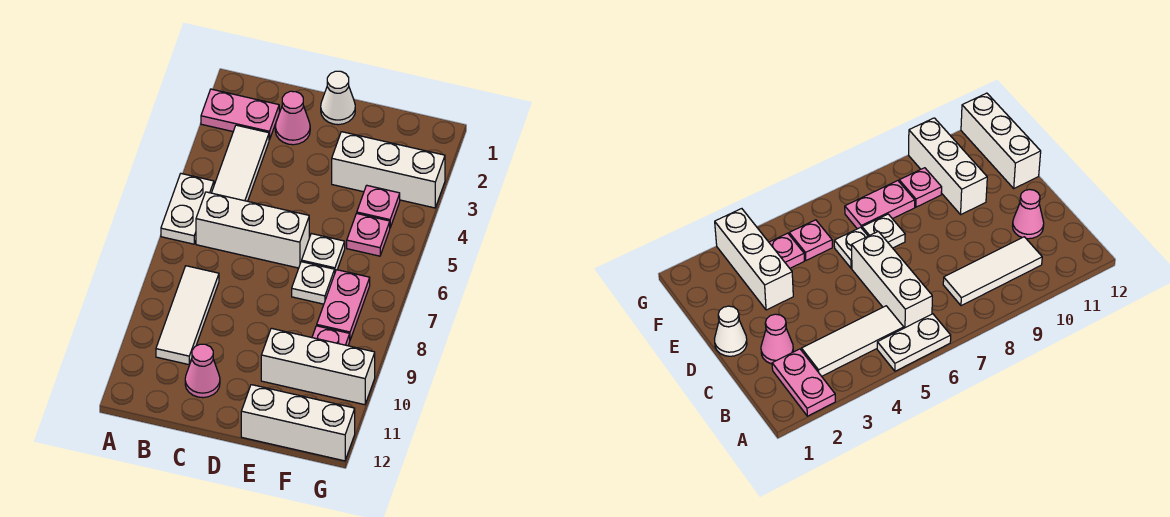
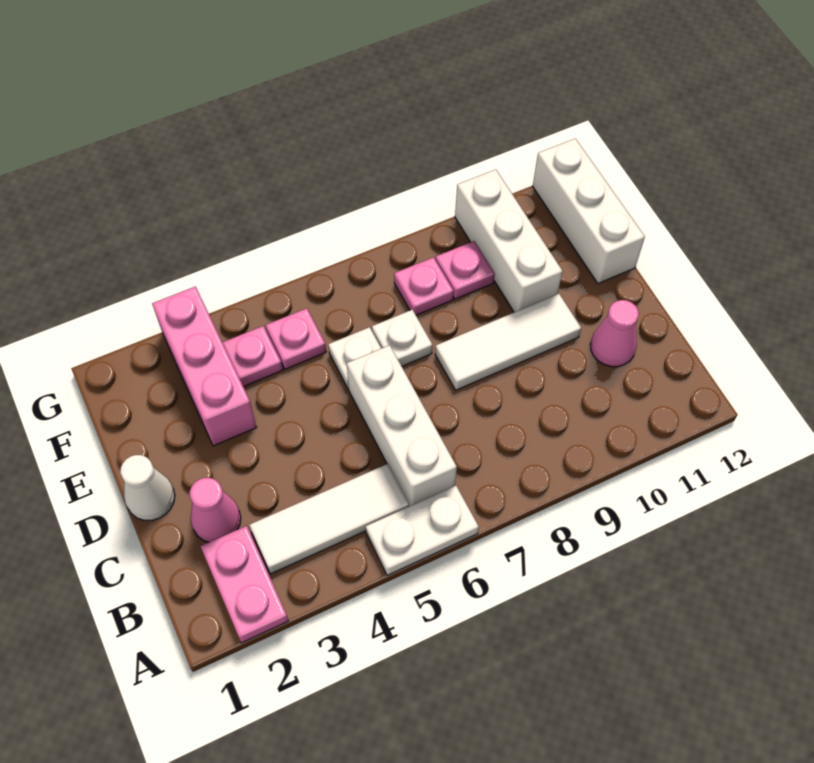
white tile B8:B10 level 1 -> white tile D8:D10 level 1
white brick E3:G3 level 1 -> pink brick E3:G3 level 1
pink plate F7:F8 level 1 -> pink plate F8 level 1

